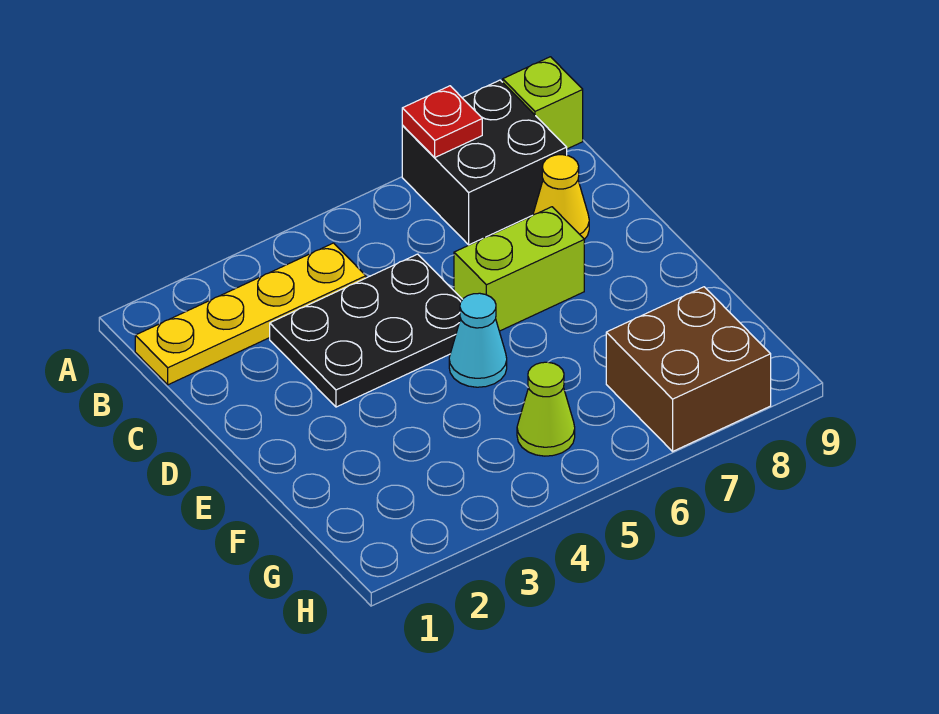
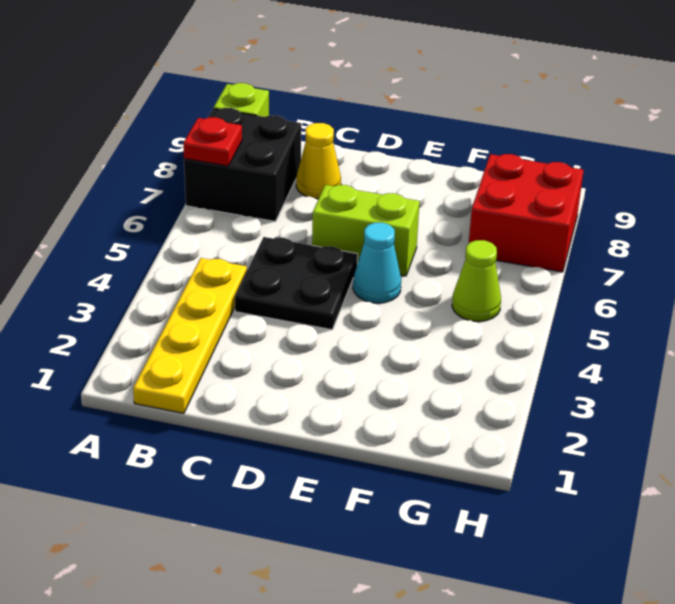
black plate C3:D5 level 1 -> black plate C4:D5 level 1
lime brick D6:D7 level 1 -> lime brick D6:E6 level 1
brown brick G7:H8 level 1 -> red brick G7:H8 level 1

